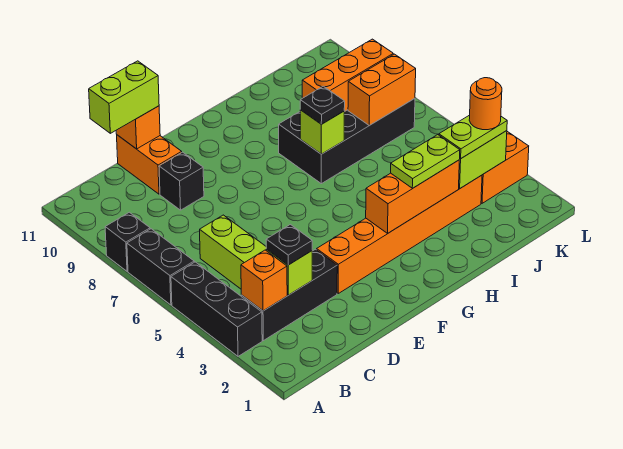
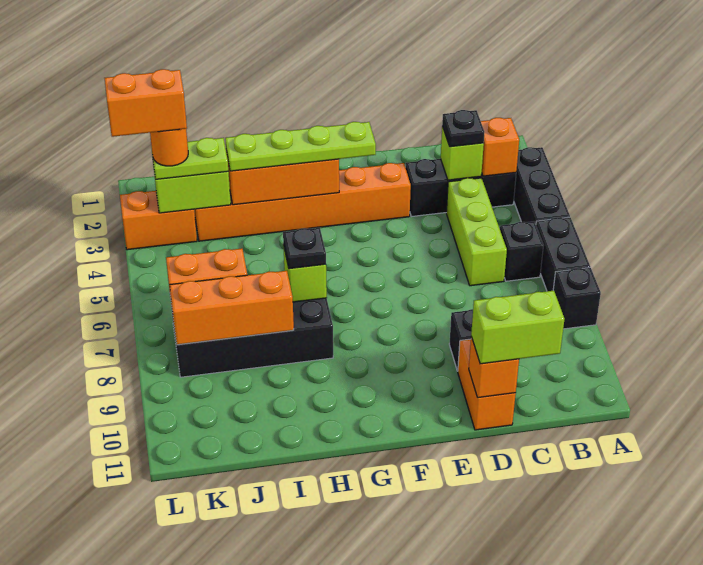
none -> black brick B6 level 1
lime plate H3:I3 level 3 -> lime plate F3:I3 level 3
none -> orange brick K3:L3 level 5

